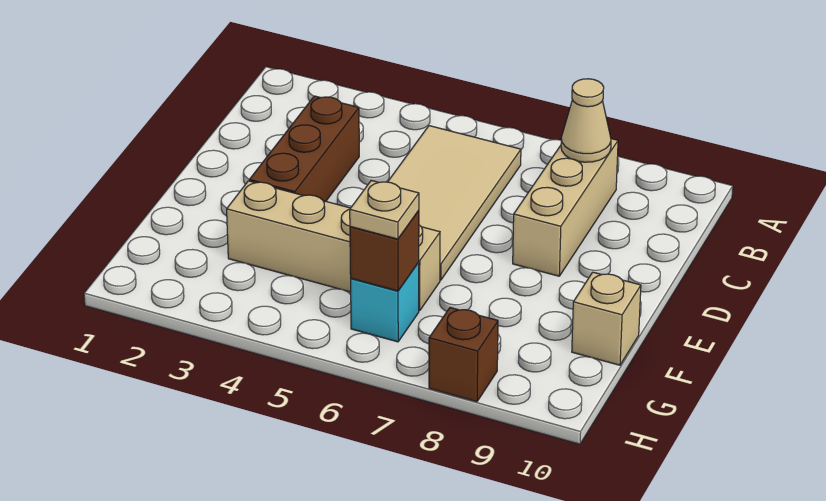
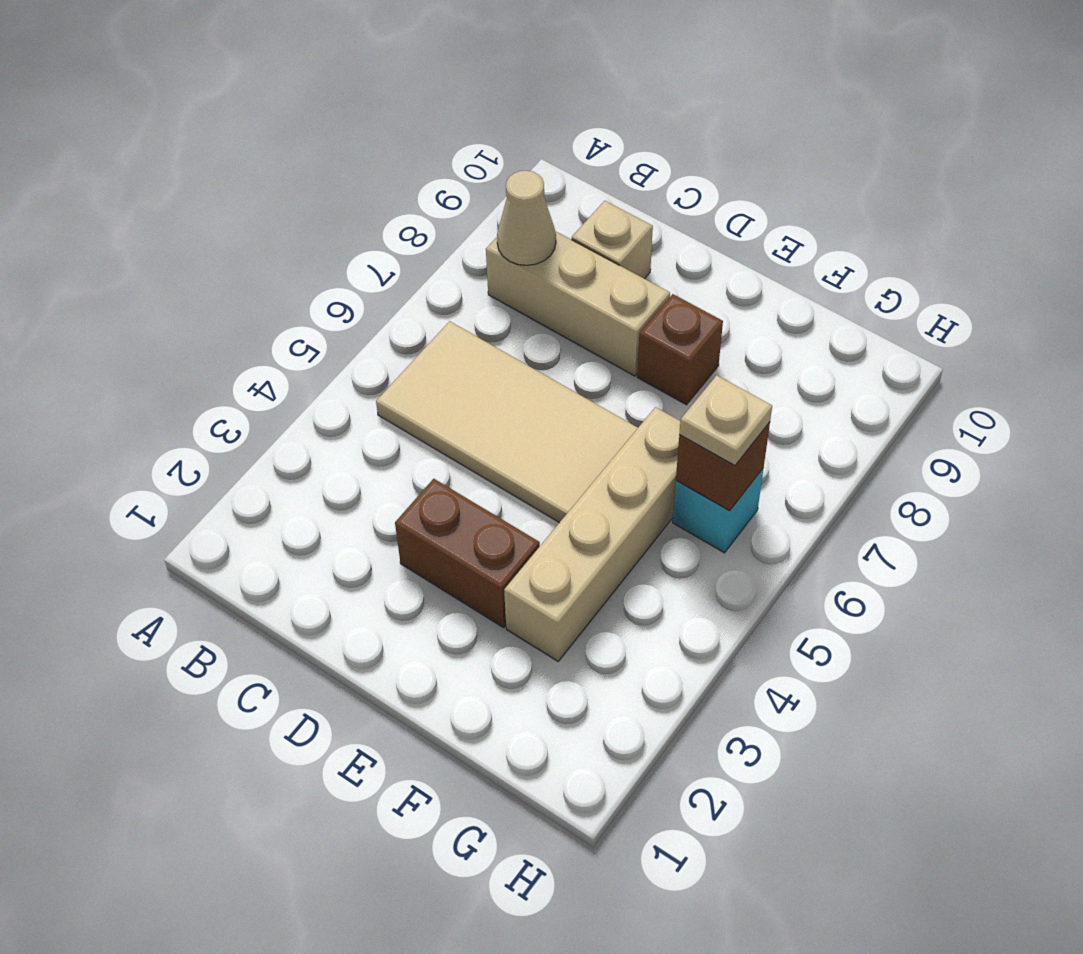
brown brick C3:E3 level 1 -> brown brick D3:E3 level 1
tan brick F10 level 1 -> tan brick C9 level 1
brown brick H8 level 1 -> brown brick E8 level 1

